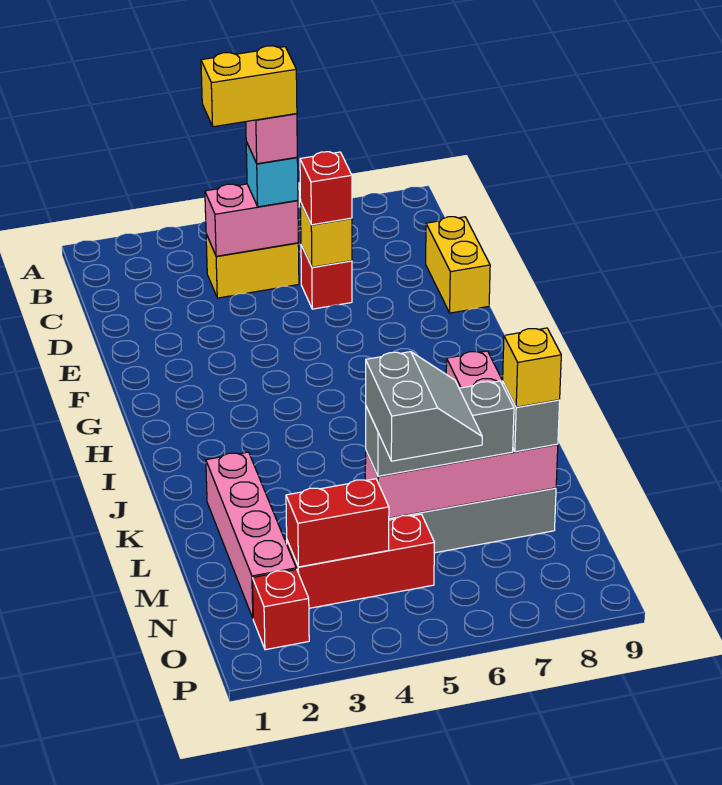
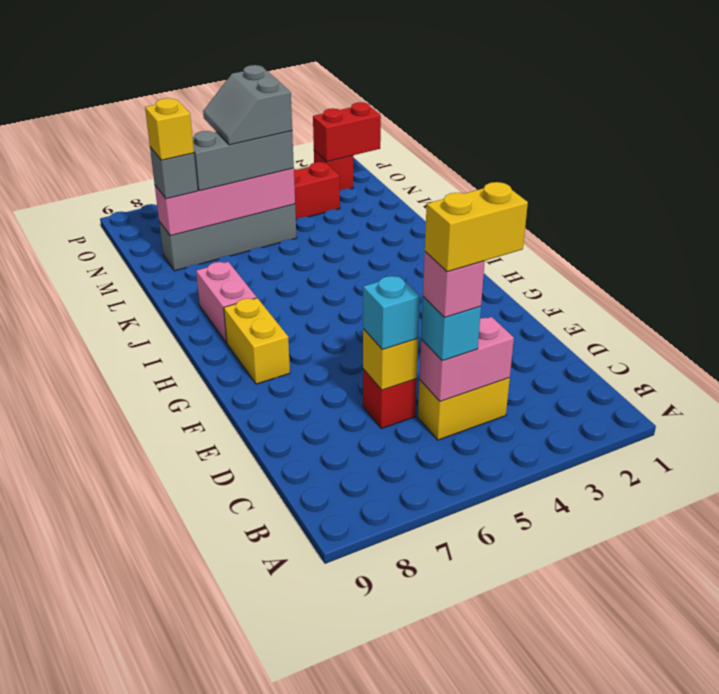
red brick D6 level 3 -> cyan brick D6 level 3
yellow brick D9:E9 level 1 -> yellow brick G8:H8 level 1
pink brick K2:N2 level 1 -> none
red brick N3:N4 level 2 -> red brick O1:O2 level 2

